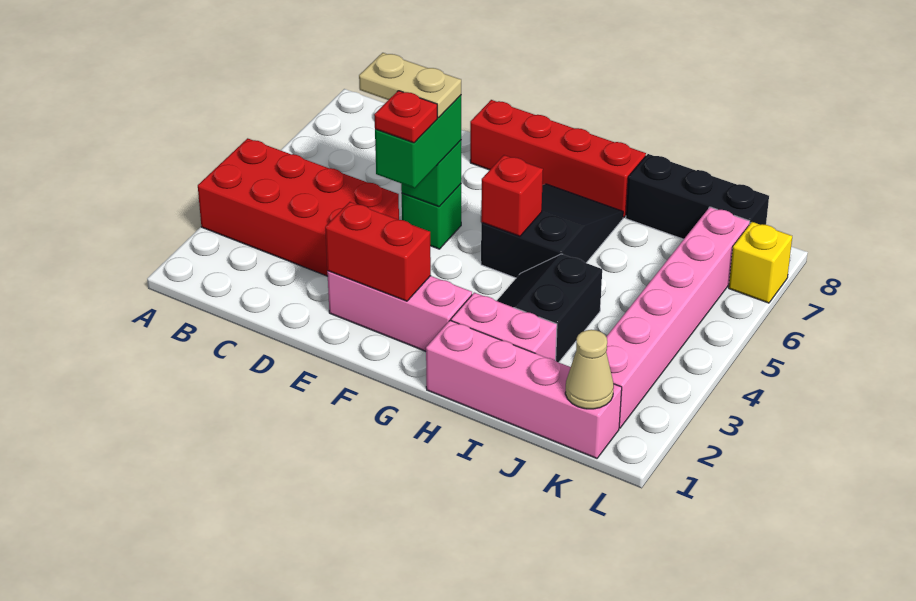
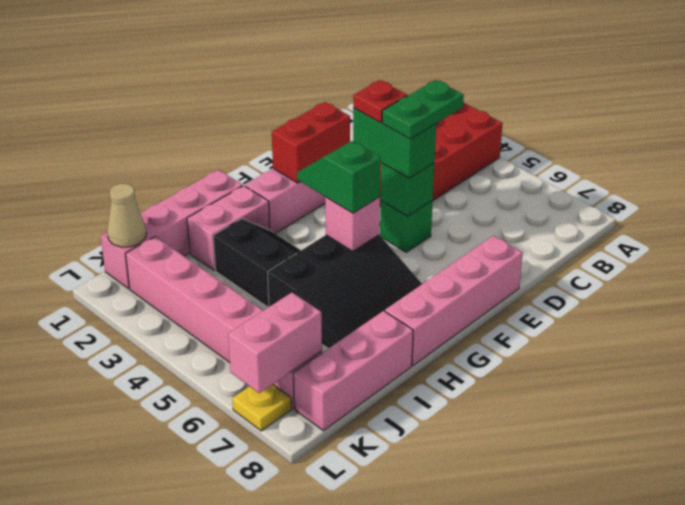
tan plate D5:E5 level 4 -> green plate D5:E5 level 4
red brick E8:H8 level 1 -> pink brick E8:H8 level 1
none -> green slope G4:G5 level 3 top 5
black slope G5:H7 level 1 top 5 -> black slope G5:I7 level 1 top 5
red brick G5 level 2 -> pink brick G5 level 2
black brick I8:K8 level 1 -> pink brick I8:K8 level 1
none -> pink brick K7:L7 level 2
yellow brick L7 level 1 -> yellow plate L7 level 1

